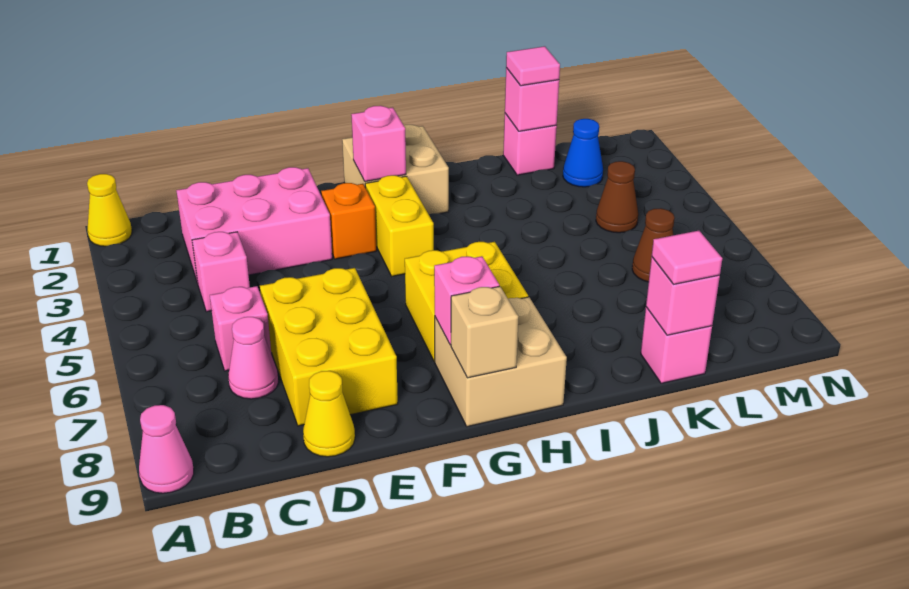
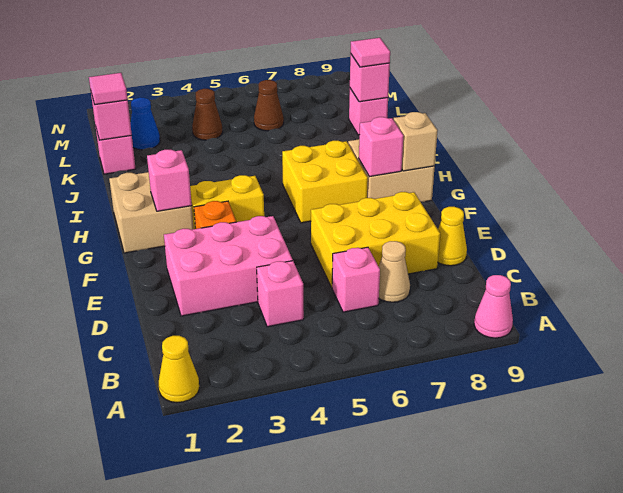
pink brick C2:E3 level 1 -> pink brick D2:E4 level 1
pink cone C7 level 1 -> tan cone C7 level 1

